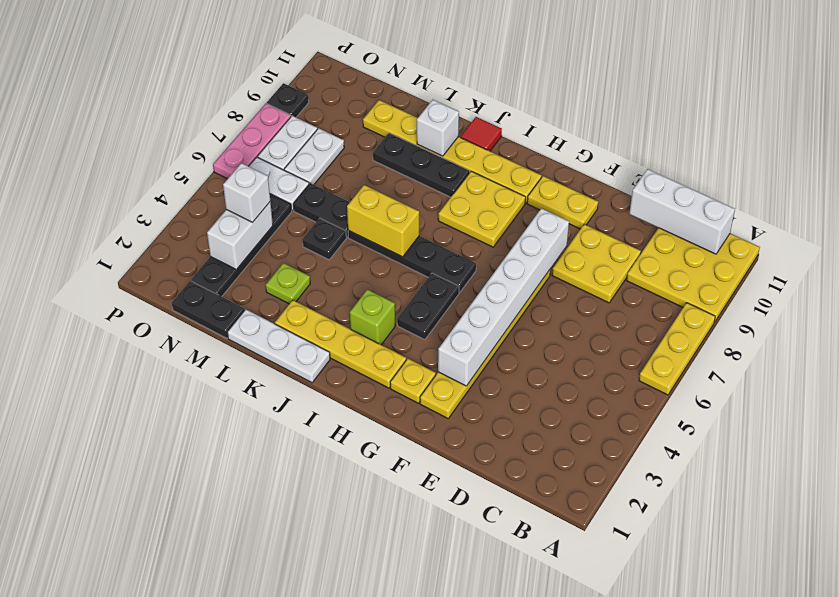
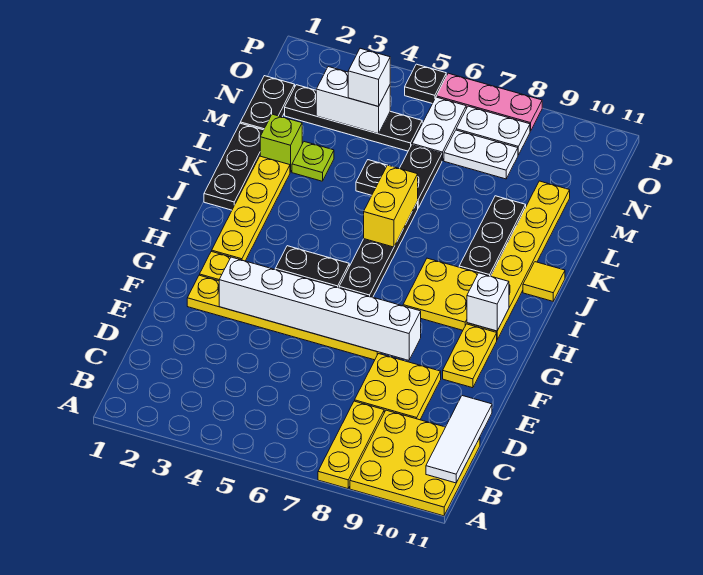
yellow plate A6:A8 level 1 -> yellow plate A8:C8 level 1
white brick B11:D11 level 2 -> white tile B11:D11 level 2
lime brick I3 level 1 -> lime brick L2 level 1
white plate J1:L1 level 1 -> black plate J1:L1 level 1
red tile J11 level 1 -> yellow tile J11 level 1
white brick K10 level 2 -> white brick H10 level 2
black plate P9 level 1 -> black plate P5 level 1

